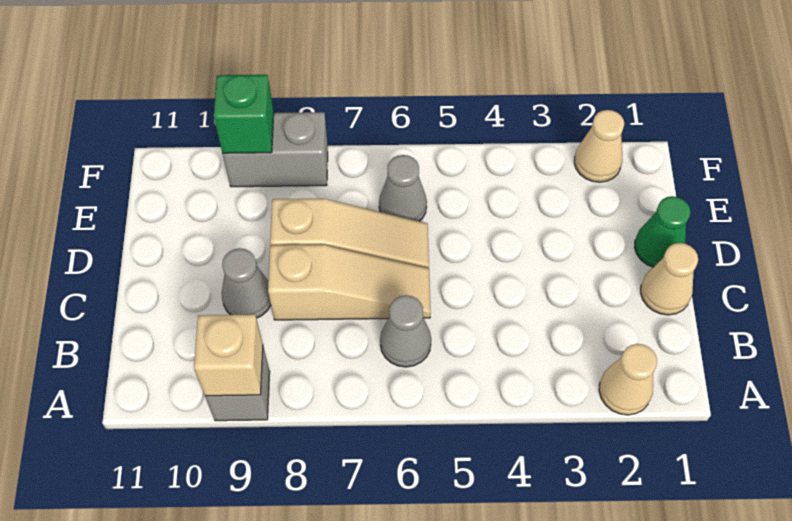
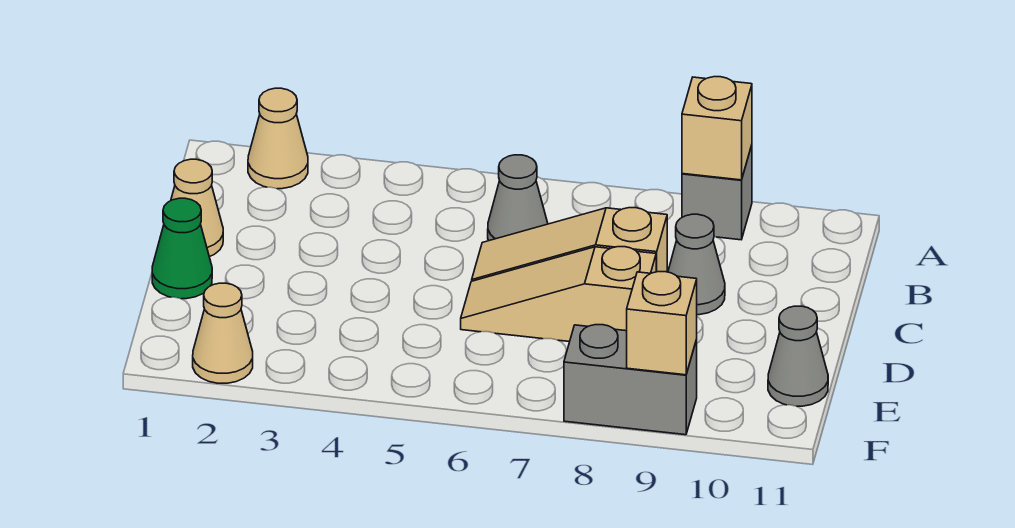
grey cone E6 level 1 -> grey cone E11 level 1
green brick F9 level 2 -> tan brick F9 level 2

